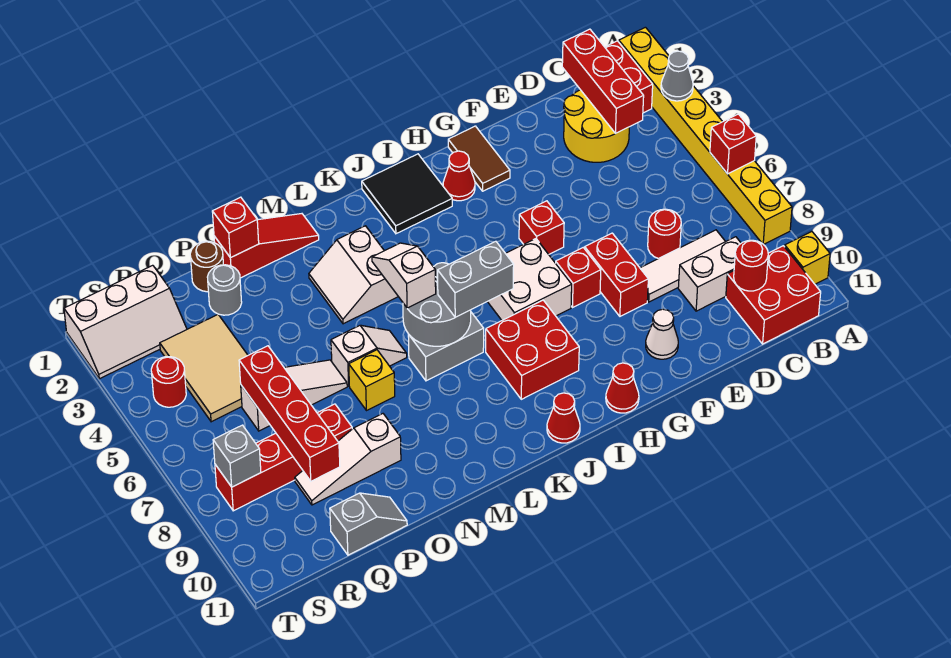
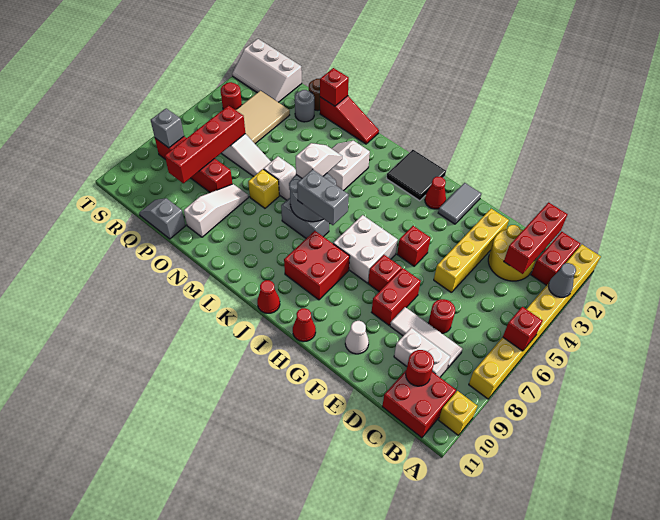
none -> yellow brick E2:E5 level 1
brown tile G1:G2 level 1 -> grey tile G1:G2 level 1
white slope O9:Q9 level 1 top O -> white slope O8:O10 level 1 top 10
grey slope P11:Q11 level 1 top Q -> grey slope P11:Q11 level 1 top P

